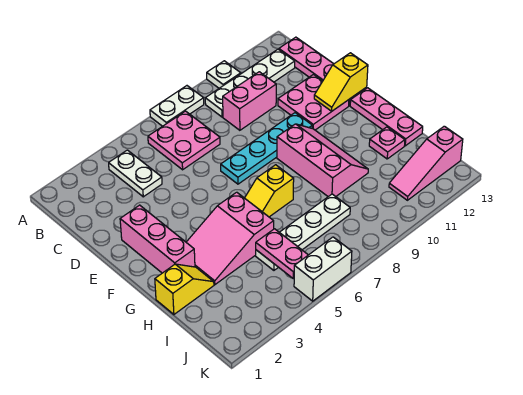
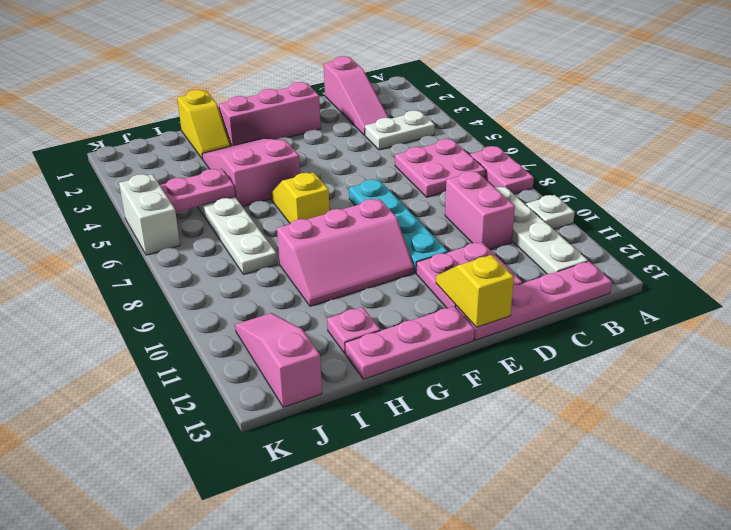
white plate A7:A8 level 1 -> pink plate A7:A8 level 1
none -> pink slope C1:C3 level 1 top 1

